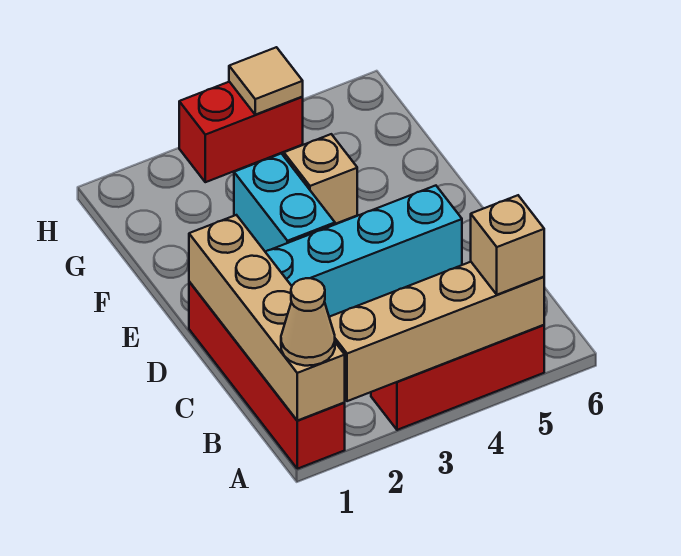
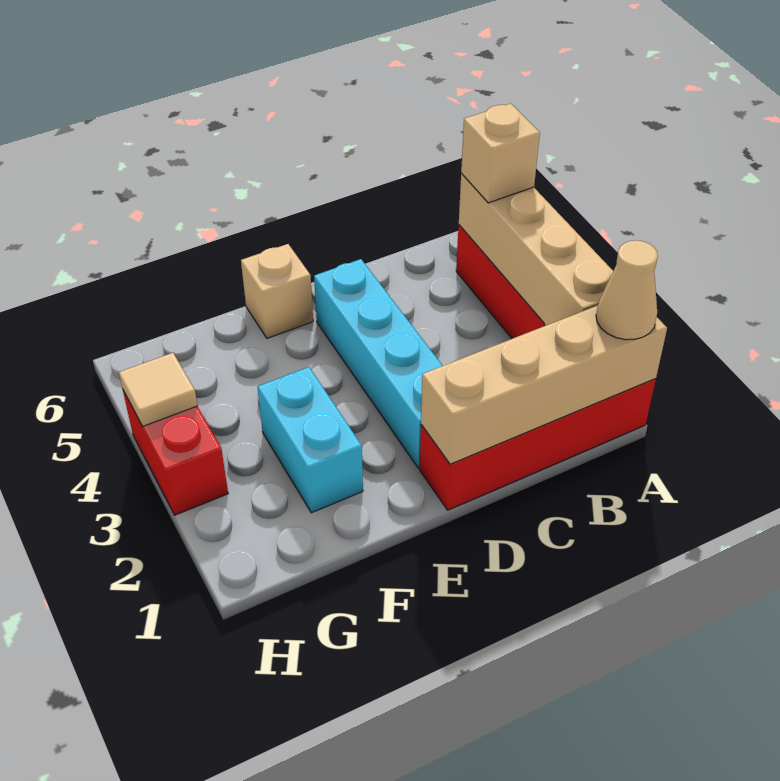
cyan brick E3:F3 level 1 -> cyan brick F2:F3 level 1
tan brick F4 level 1 -> tan brick E6 level 1

